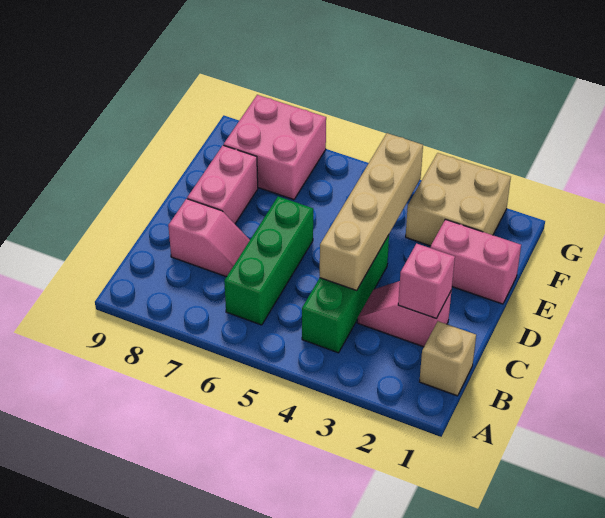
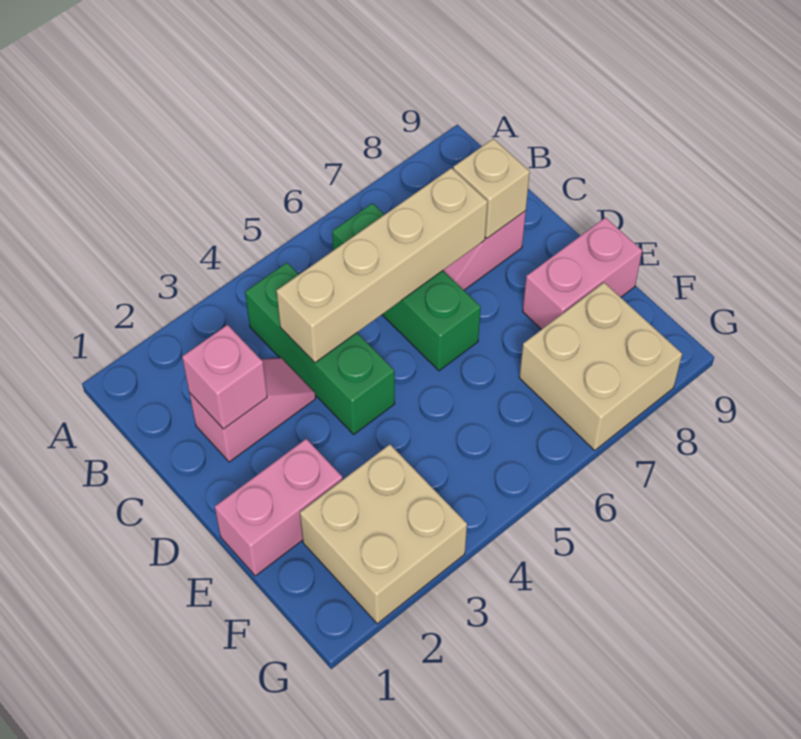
tan brick B1 level 1 -> tan brick C8 level 2
tan brick C4:F4 level 2 -> tan brick C4:C7 level 2
pink brick D8:E8 level 1 -> pink brick E8:E9 level 1
pink brick F7:G8 level 1 -> tan brick F7:G8 level 1

